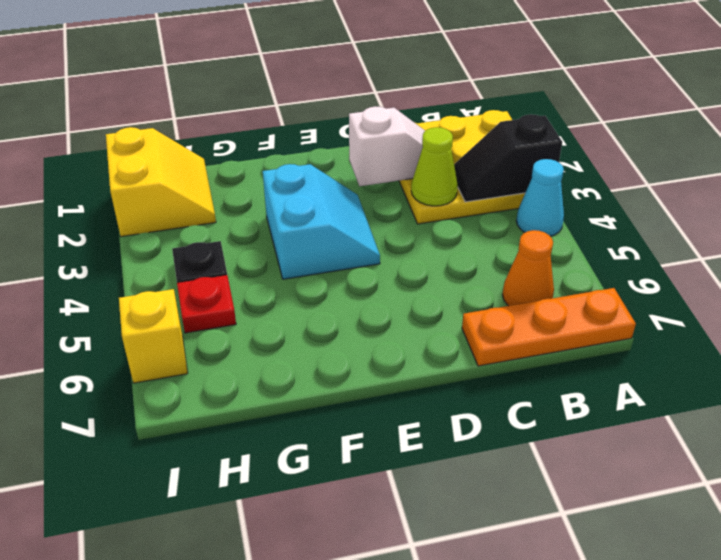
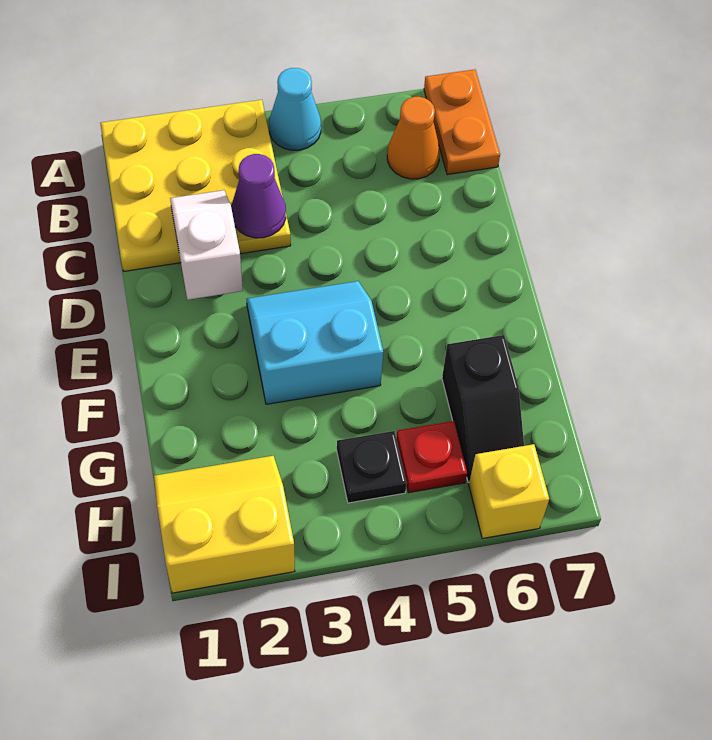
black slope A3:B3 level 2 top A -> black slope G6:H6 level 1 top G
orange plate A7:C7 level 1 -> orange plate A7:B7 level 1
lime cone C3 level 2 -> purple cone C3 level 2

